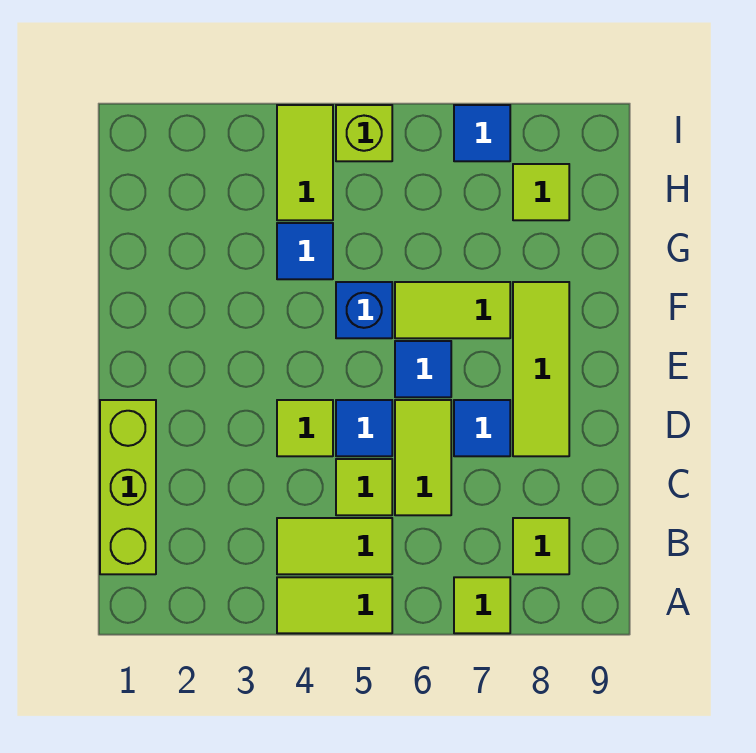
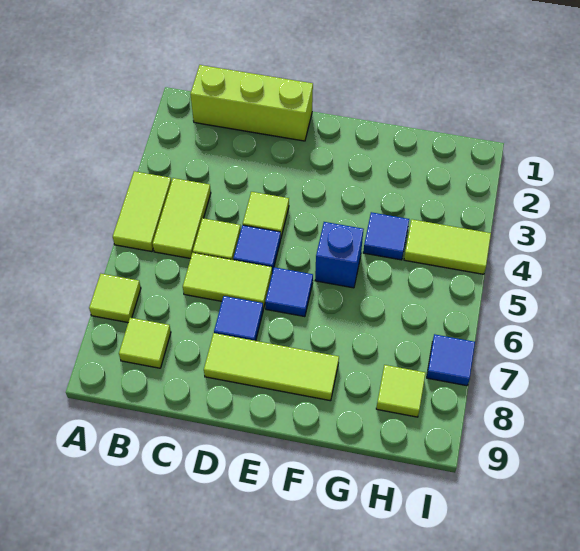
lime tile F6:F7 level 1 -> none
lime brick I5 level 1 -> none

